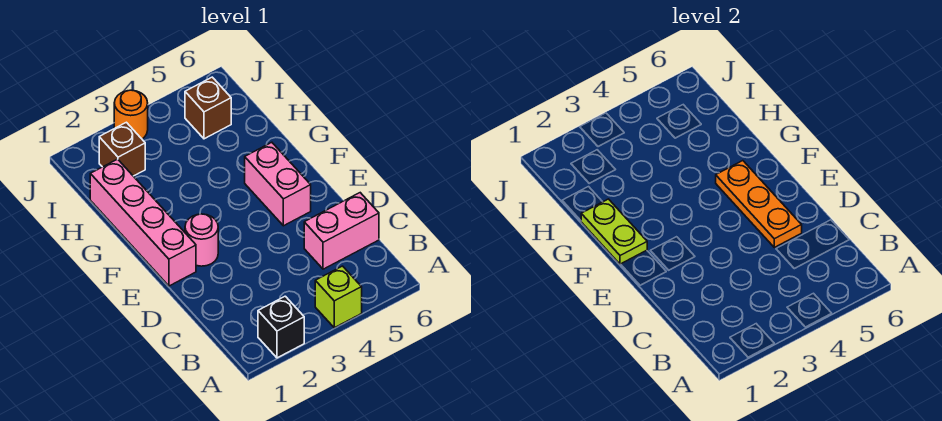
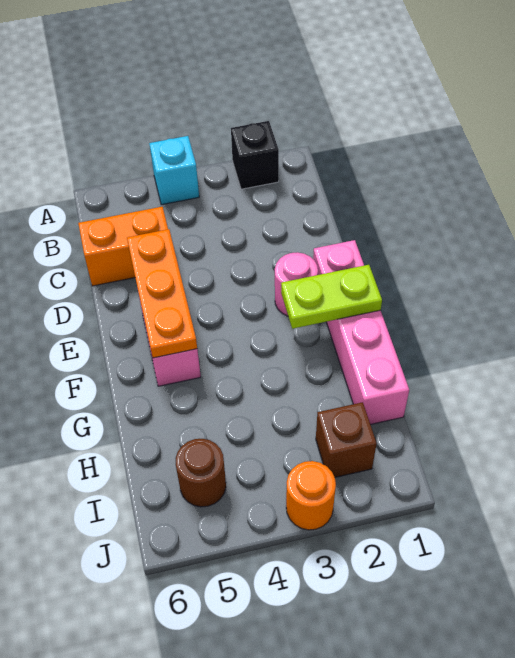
lime brick A4 level 1 -> cyan brick A4 level 1
pink brick C5:C6 level 1 -> orange brick C5:C6 level 1
lime plate F1:G1 level 2 -> lime plate F1:F2 level 2
brown brick I5 level 1 -> brown round brick I5 level 1

